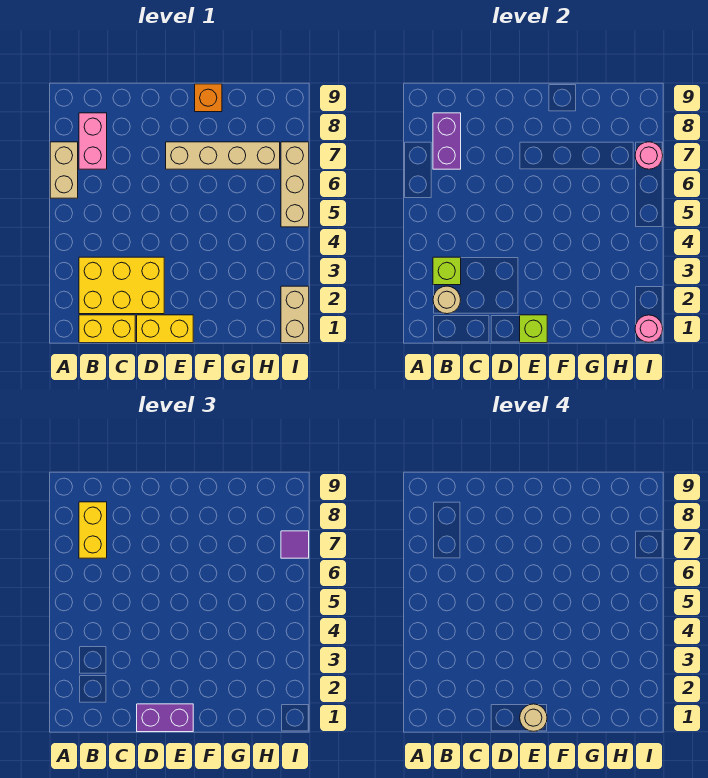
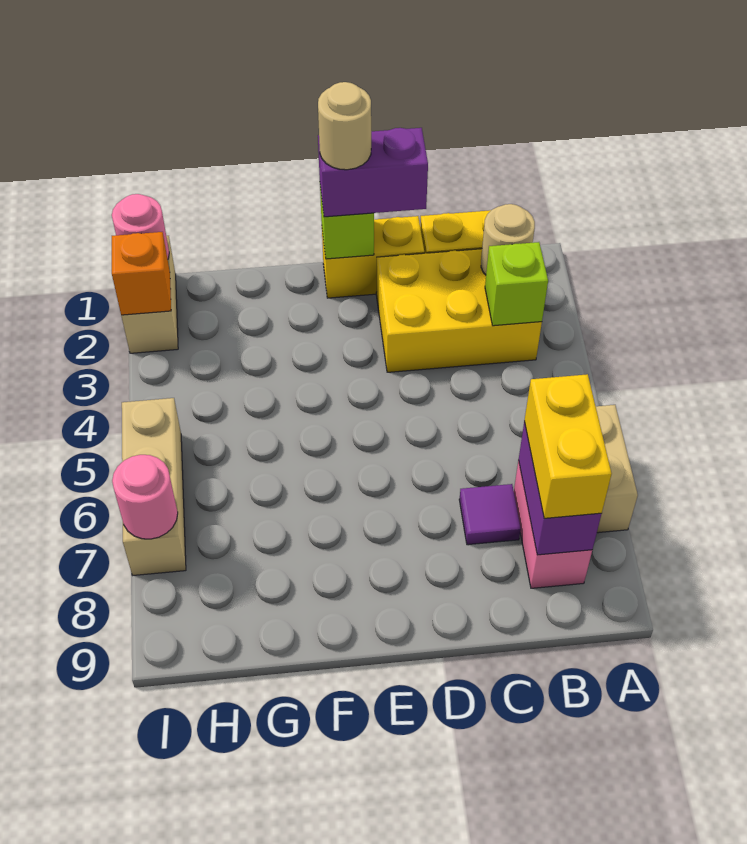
tan brick E7:H7 level 1 -> none
orange brick F9 level 1 -> orange brick I2 level 2
purple tile I7 level 3 -> purple tile C7 level 1

